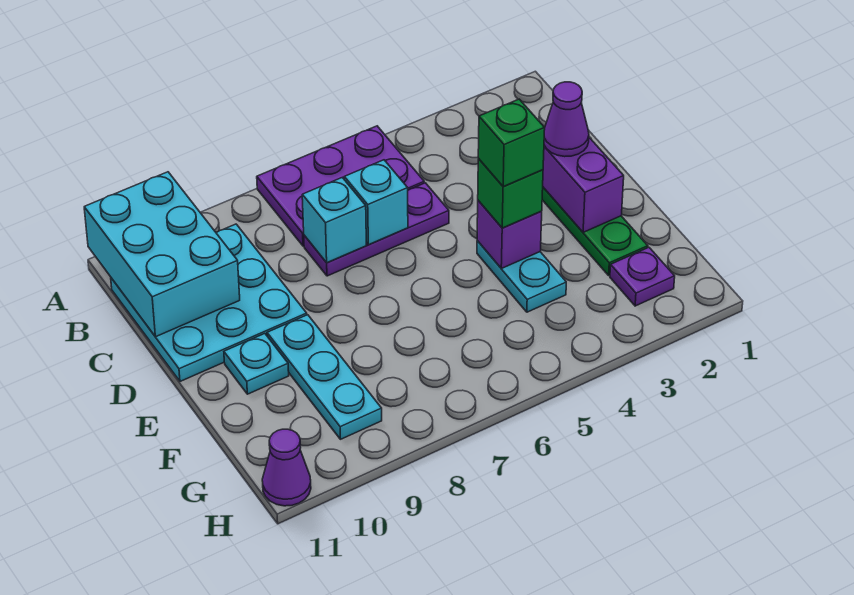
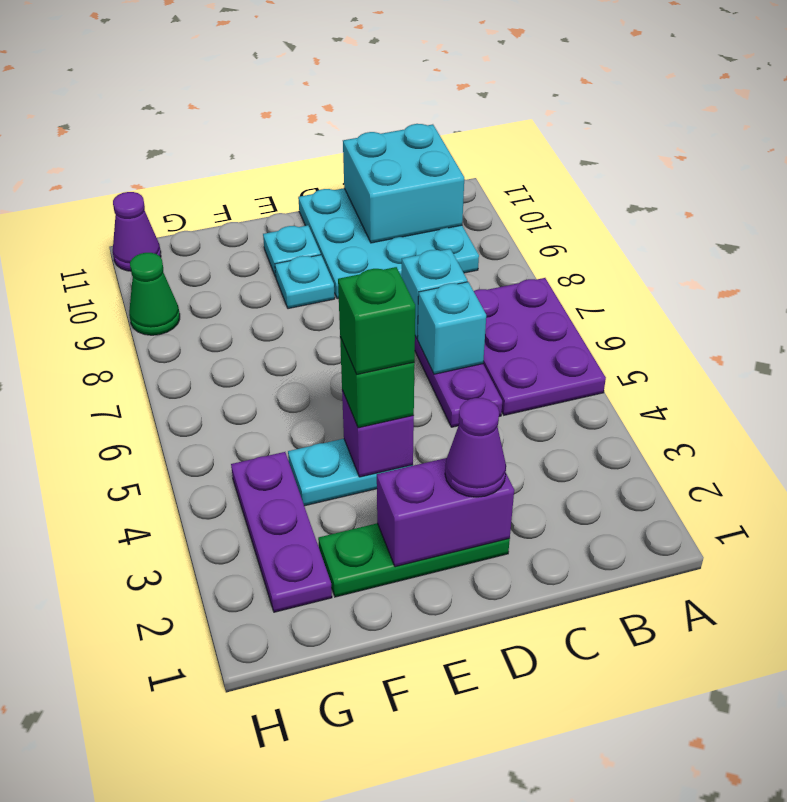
cyan brick A10:C11 level 2 -> cyan brick B10:C11 level 2
cyan plate E9:G9 level 1 -> cyan plate E9 level 1
purple plate G2 level 1 -> purple plate G2:G4 level 1
none -> green cone H9 level 1

